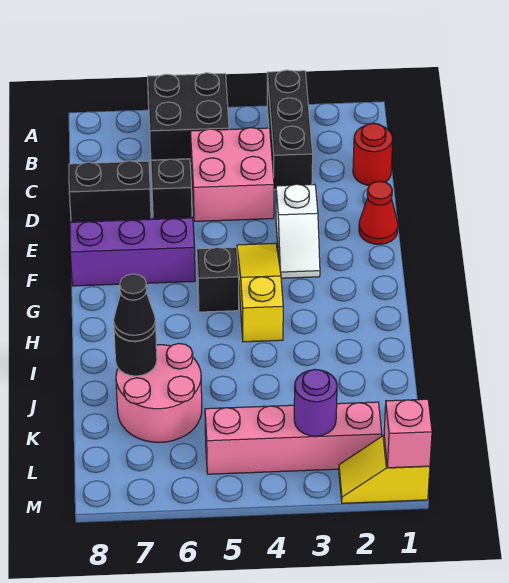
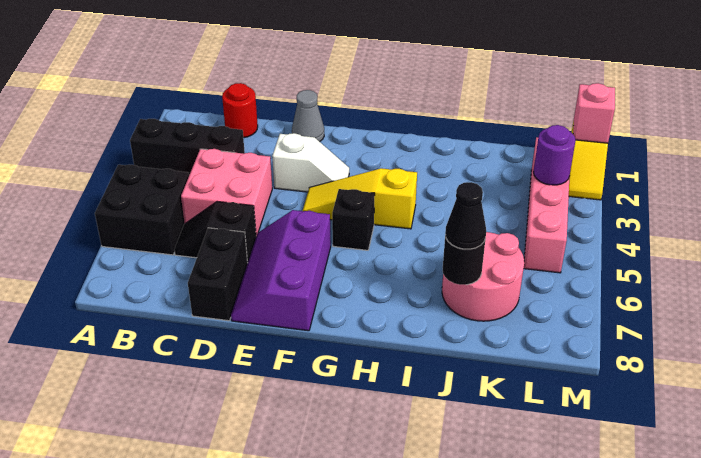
red cone E1 level 1 -> grey cone E1 level 1

